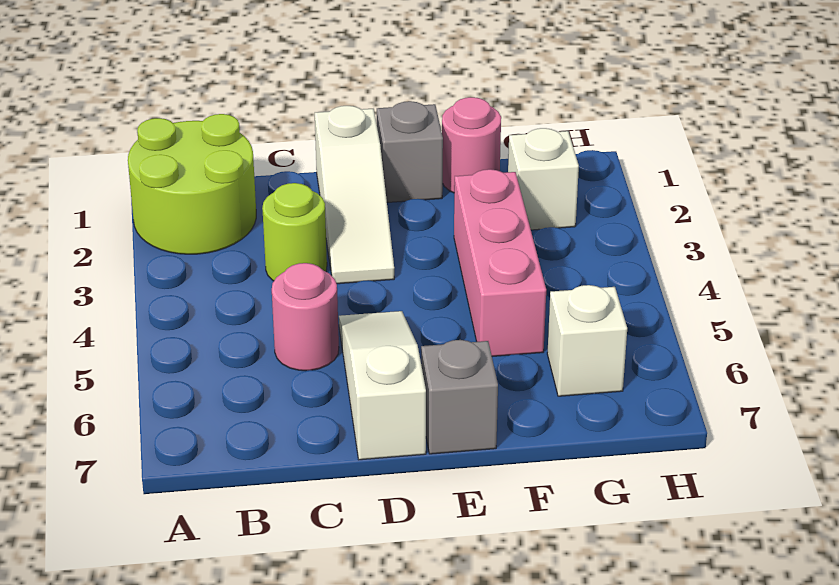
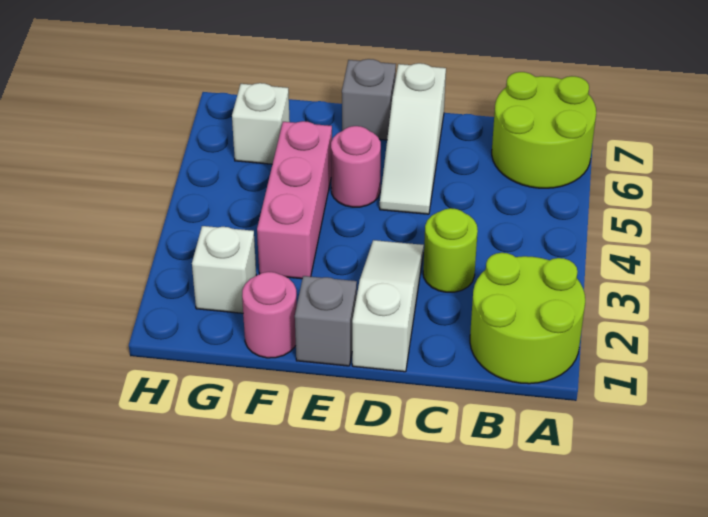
none -> lime round brick A6:B7 level 1
pink round brick C5 level 1 -> pink round brick E5 level 1

